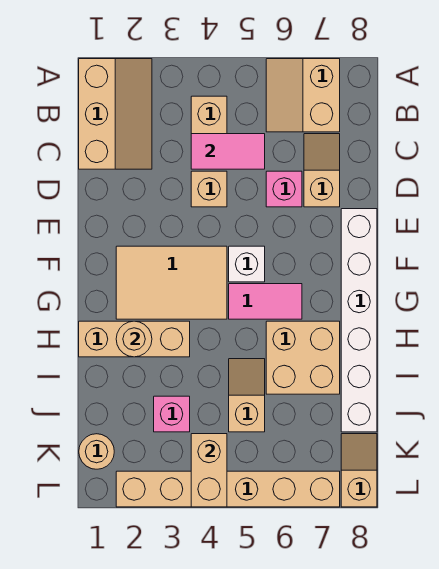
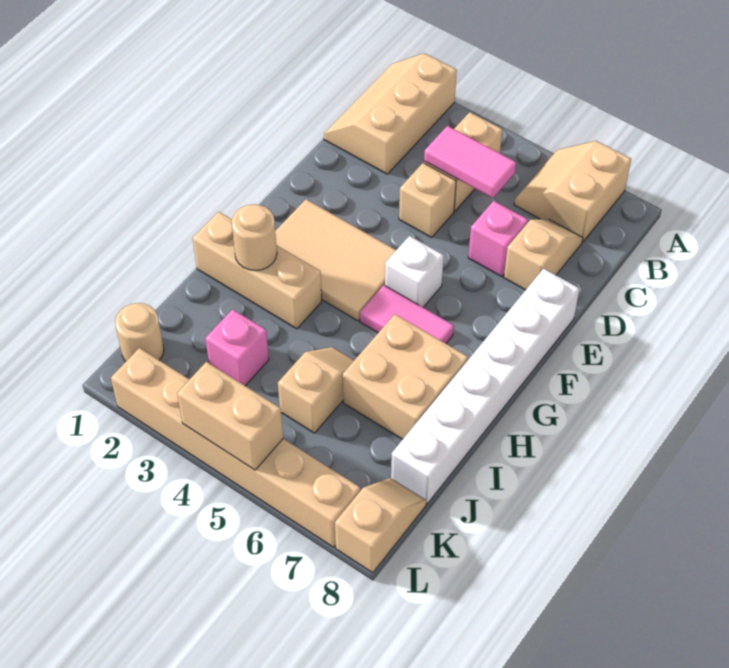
tan slope A1:C2 level 1 top 1 -> tan slope A1:C2 level 1 top 2
tan brick K4:L4 level 2 -> tan brick L4:L5 level 2

